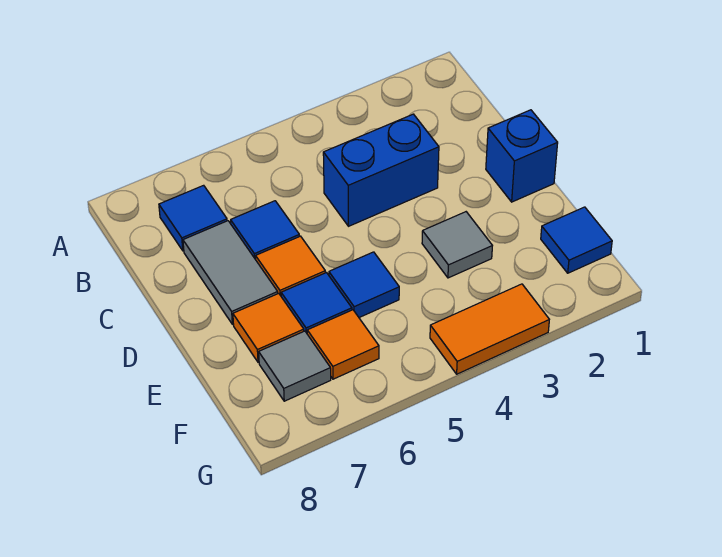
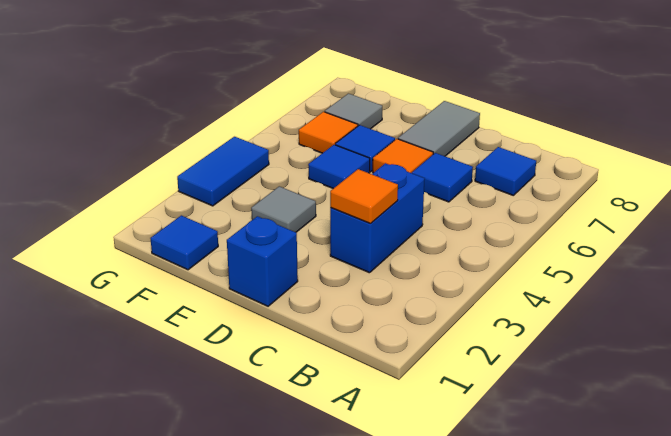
grey tile C7:D7 level 1 -> grey tile D7:D8 level 1
orange tile E7 level 1 -> orange tile C3 level 2
orange tile G3:G4 level 1 -> blue tile G3:G4 level 1

